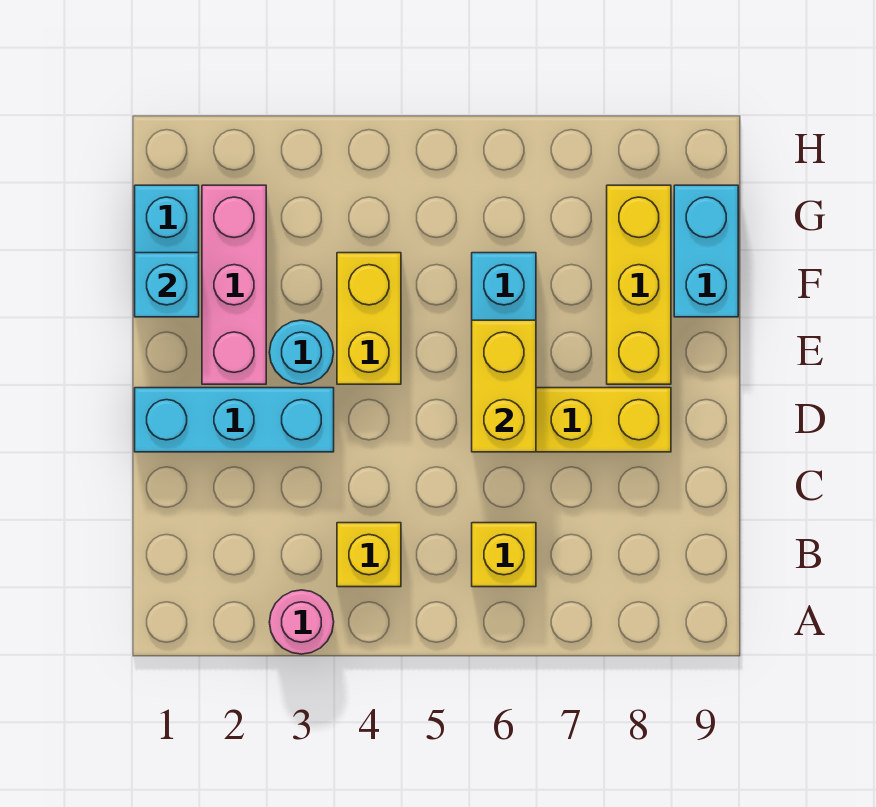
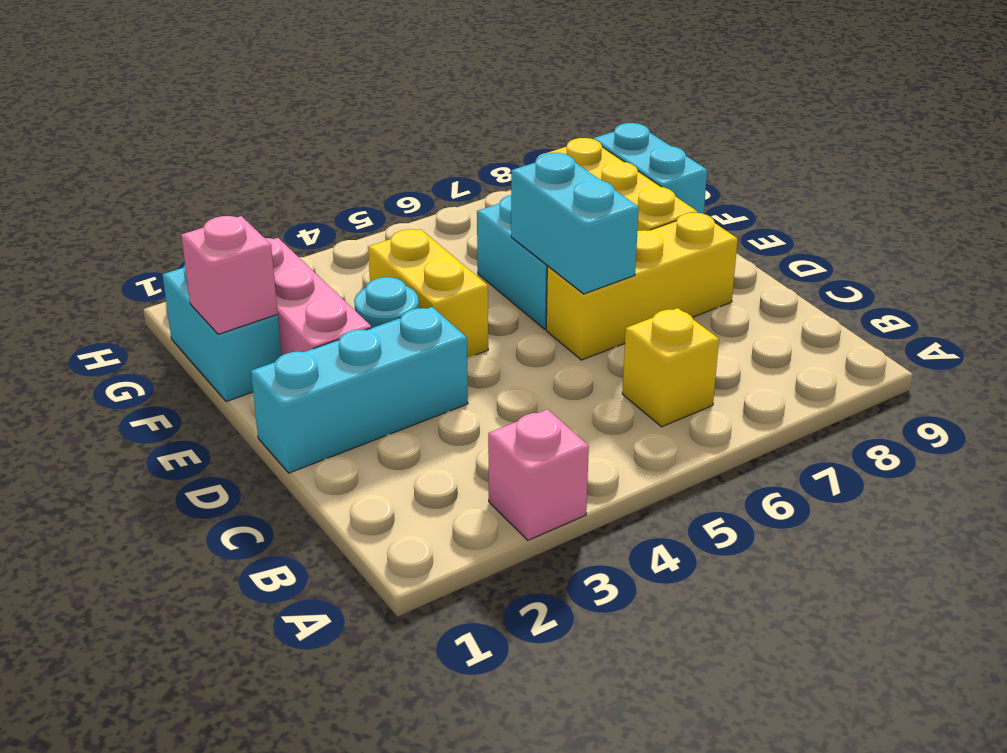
pink round brick A3 level 1 -> pink brick A3 level 1
yellow brick B4 level 1 -> none
yellow brick D6:E6 level 2 -> cyan brick D6:E6 level 2
cyan brick F1 level 2 -> pink brick F1 level 2

